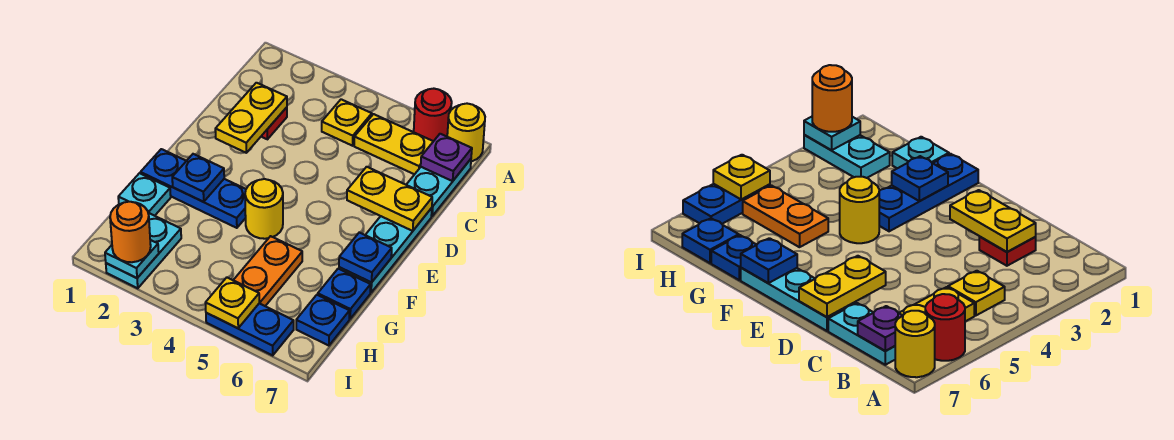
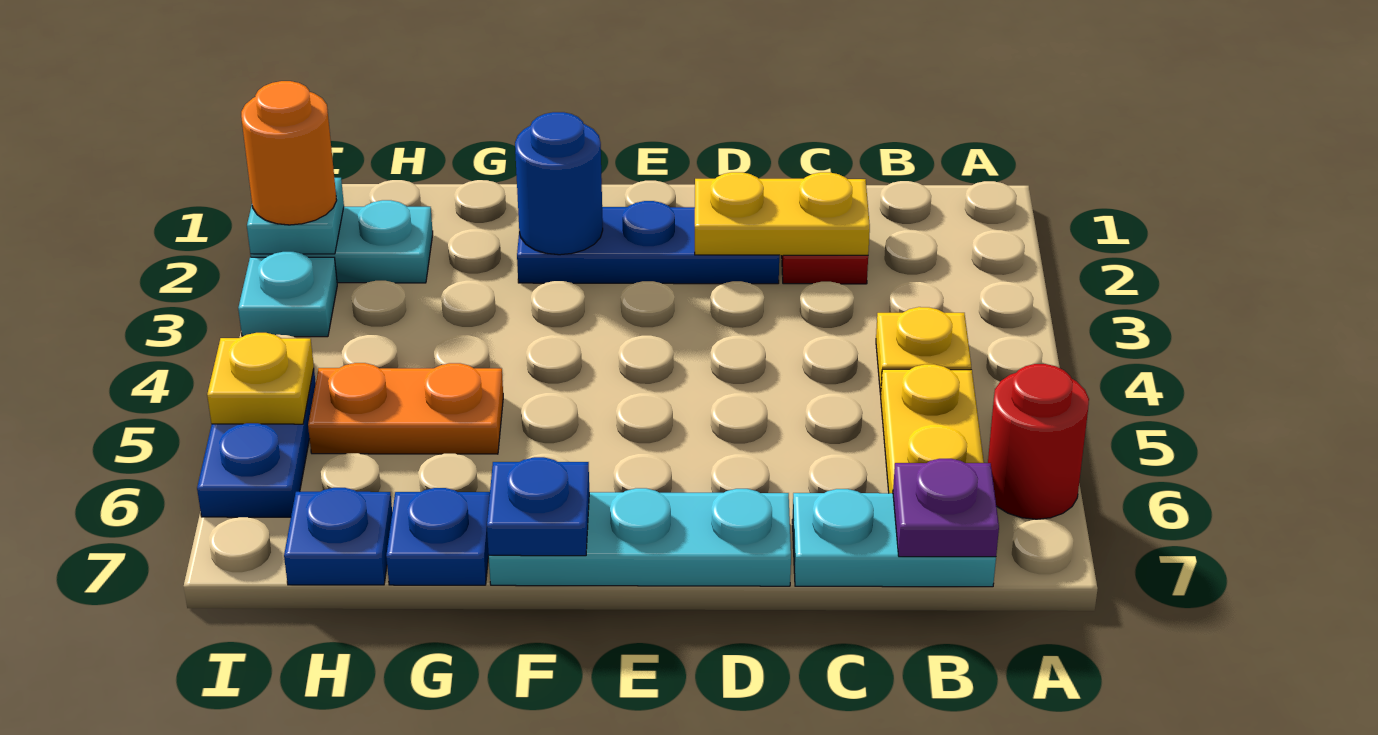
yellow round brick A7 level 1 -> none
yellow plate D6:D7 level 2 -> none
blue plate F1:F3 level 1 -> blue plate D2:F2 level 1
blue plate F2 level 2 -> blue round brick F2 level 2
yellow round brick F4 level 1 -> none
cyan plate G1 level 1 -> cyan plate I3 level 1

